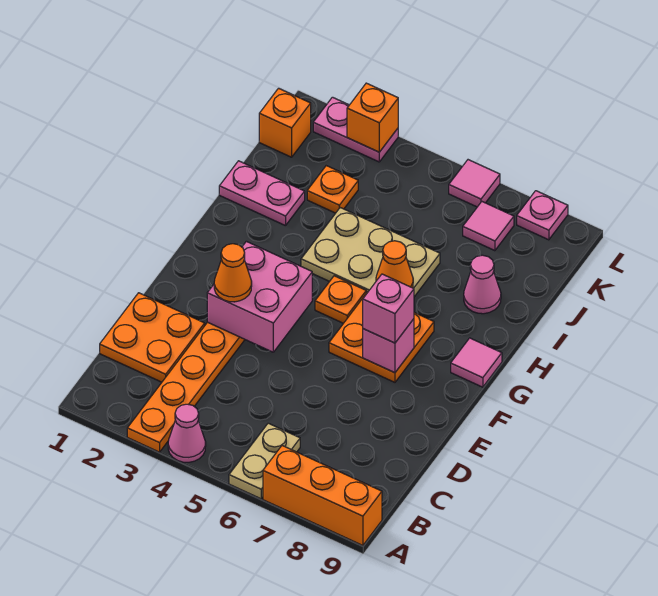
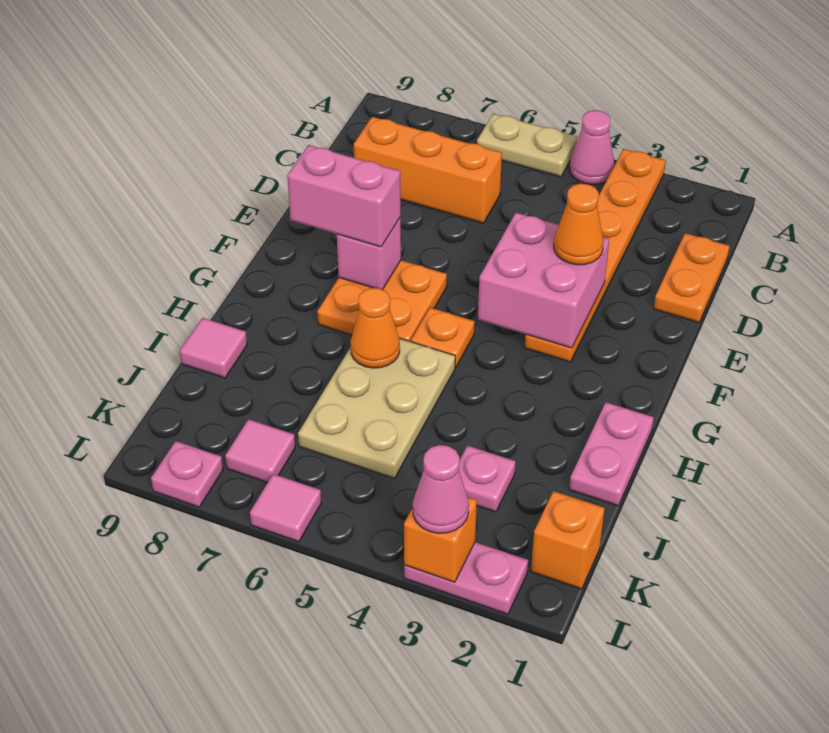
tan plate A6:B6 level 1 -> tan plate A5:A6 level 1
orange brick A7:A9 level 1 -> orange brick C6:C8 level 1
orange plate C1:D2 level 1 -> orange plate C1:D1 level 1
pink brick F7 level 3 -> pink brick F7:F8 level 3
pink tile G9 level 1 -> pink tile I9 level 1
tan plate H4:I6 level 1 -> tan plate H5:J6 level 1
pink plate I1:I2 level 1 -> pink plate H1:I1 level 1
pink cone I8 level 1 -> pink cone L3 level 3
orange plate J3 level 1 -> pink plate J3 level 1

